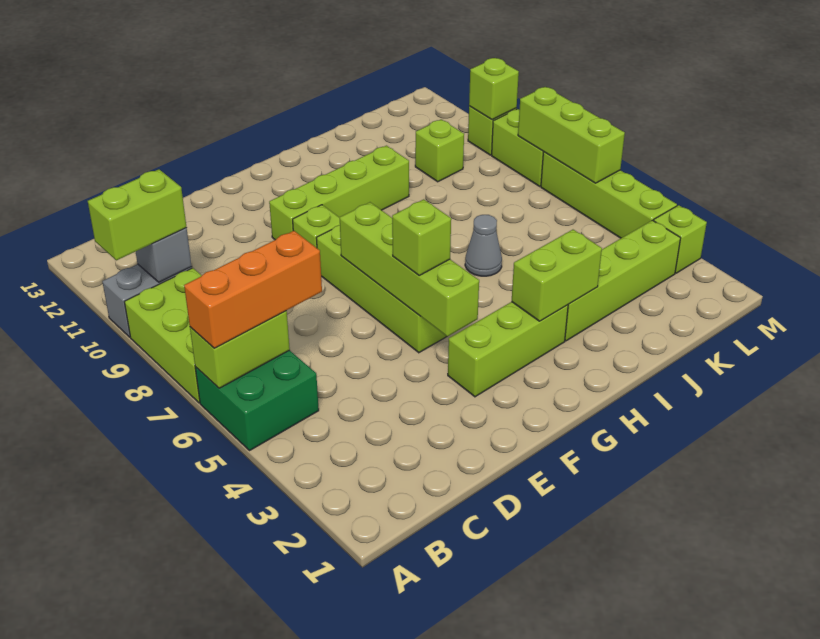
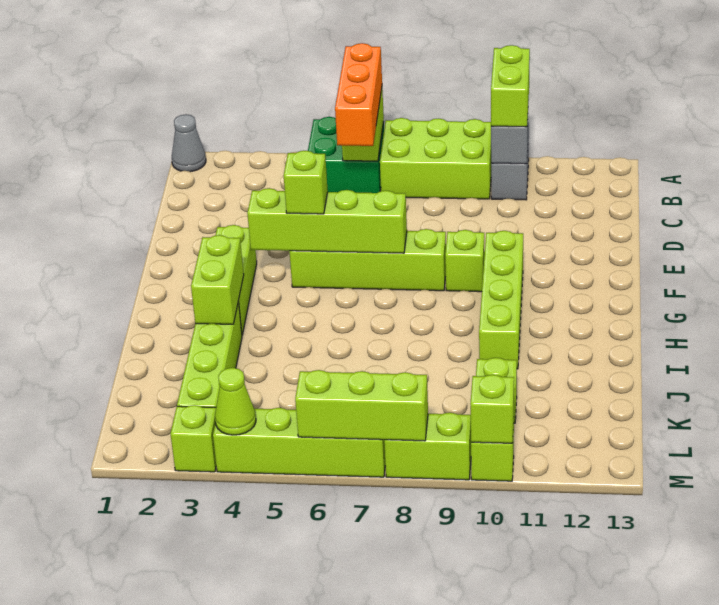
grey cone I6 level 1 -> grey cone A1 level 1
none -> lime cone M4 level 2

